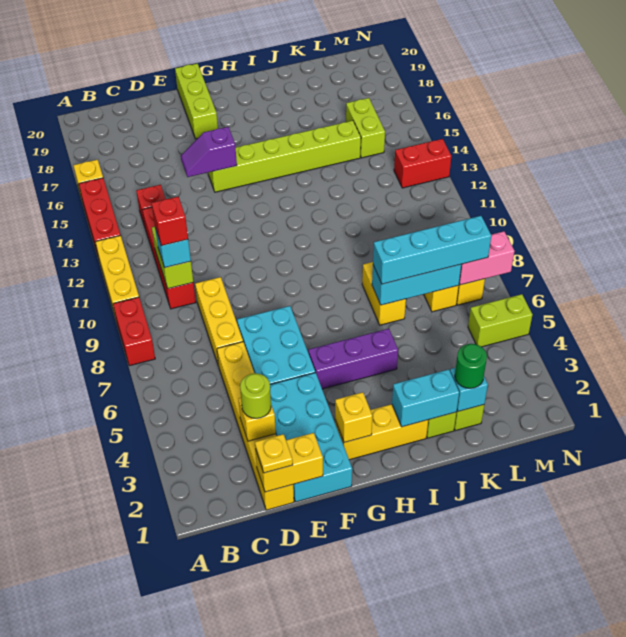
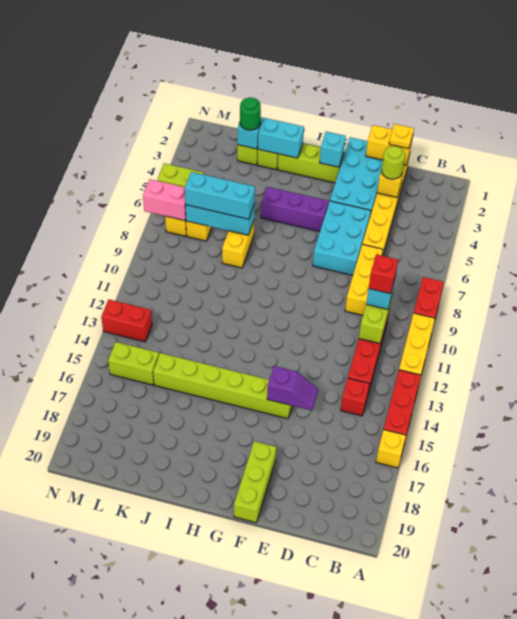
yellow brick G2:I2 level 1 -> lime brick G2:I2 level 1
yellow brick G2 level 2 -> cyan brick G2 level 2
cyan brick J7:M7 level 3 -> cyan brick J7:L7 level 3
lime brick L15:L16 level 1 -> lime brick L15:M15 level 1

